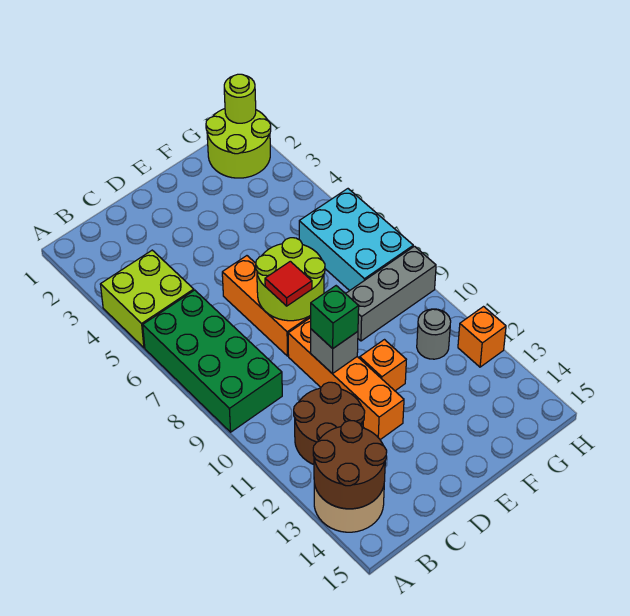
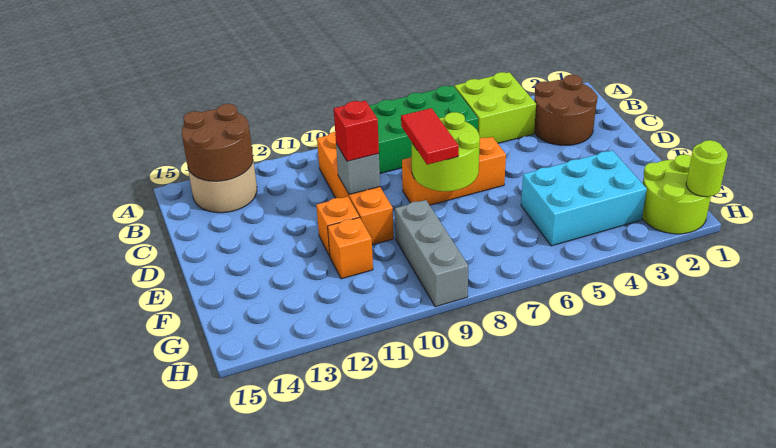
brown round brick B11:C12 level 1 -> brown round brick B2:C3 level 1
red tile D8 level 3 -> red tile D8:E8 level 3
orange brick D9:D12 level 1 -> orange brick B10:E10 level 1
green brick D10 level 3 -> red brick D10 level 3
cyan brick G6:H8 level 1 -> cyan brick F3:G5 level 1
grey round brick G11 level 1 -> none
orange brick H12 level 1 -> orange brick F11 level 1

